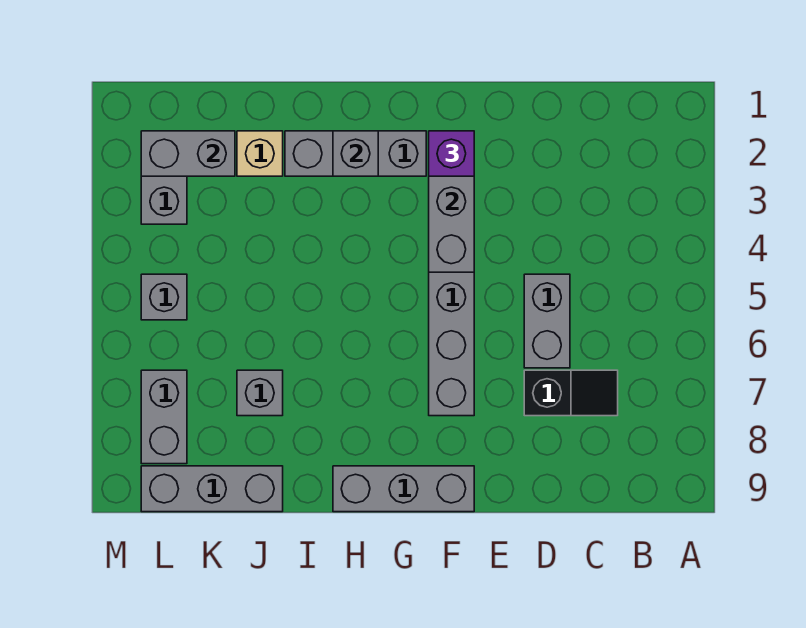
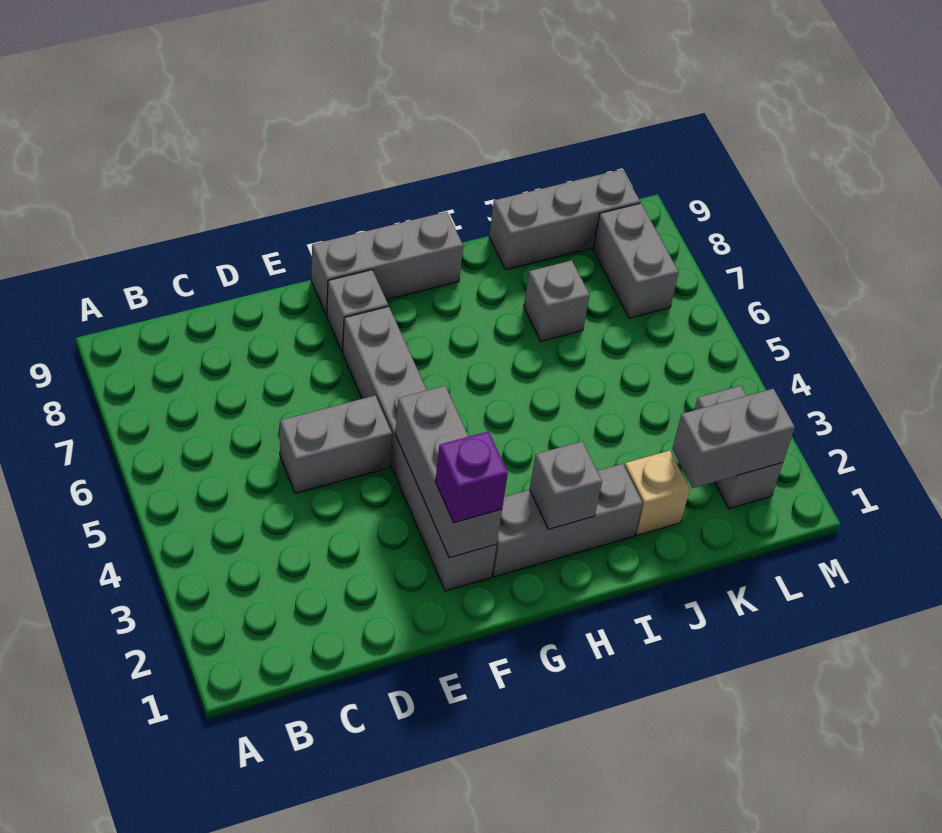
black slope C7:D7 level 1 top D -> none
grey brick D5:D6 level 1 -> grey brick D5:E5 level 1
grey brick L5 level 1 -> grey brick F8 level 1

